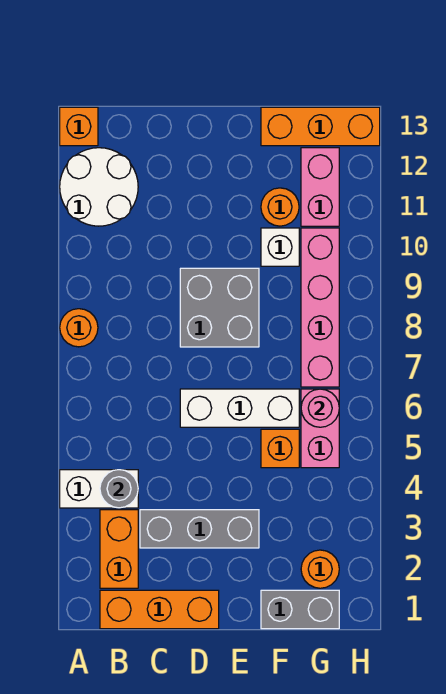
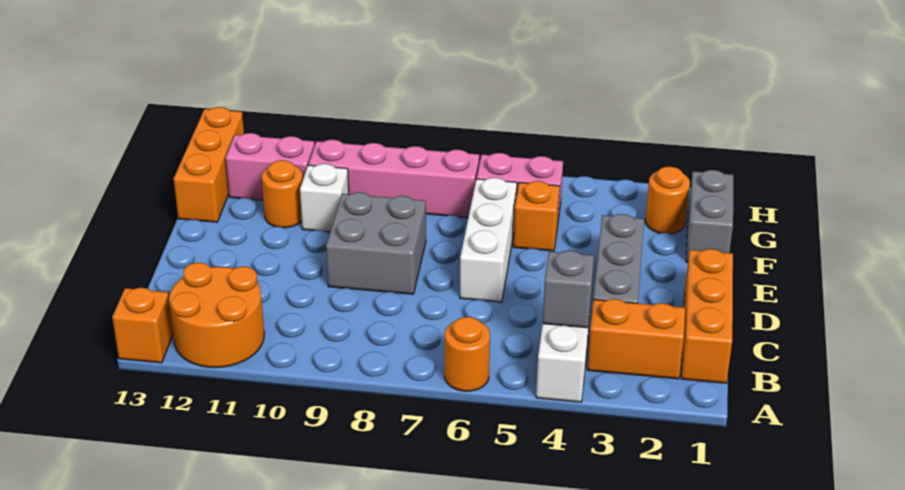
orange round brick A8 level 1 -> orange round brick A6 level 1
white round brick A11:B12 level 1 -> orange round brick A11:B12 level 1
grey round brick B4 level 2 -> grey brick B4 level 2
pink round brick G6 level 2 -> none

